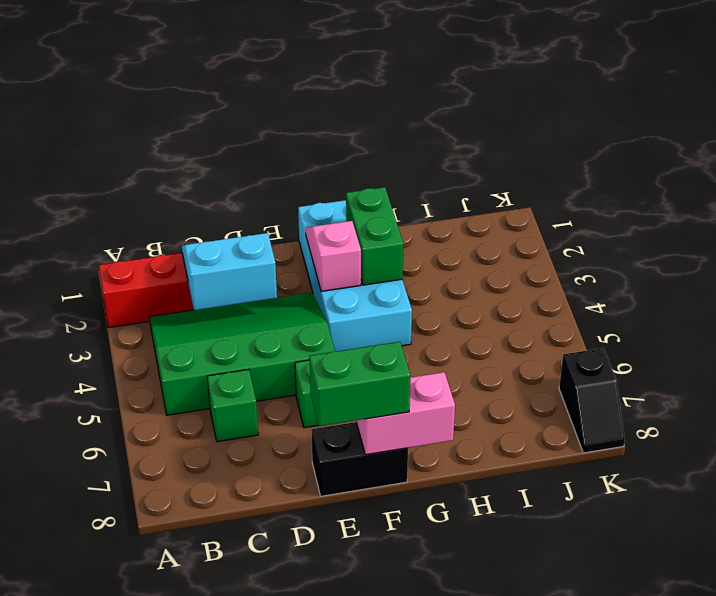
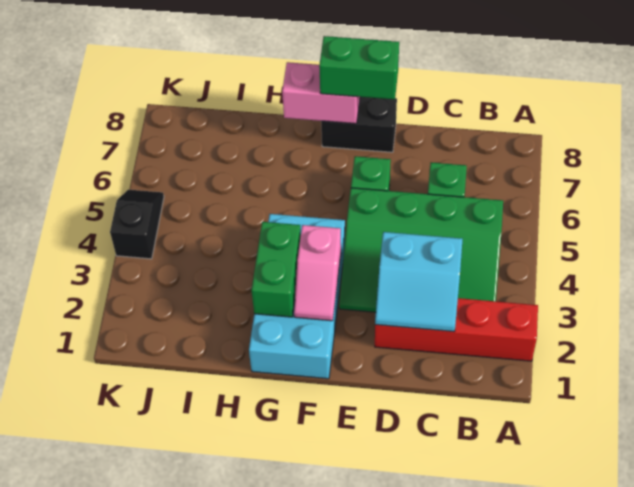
black slope K7:K8 level 1 top 7 -> black slope K4:K5 level 1 top 4

